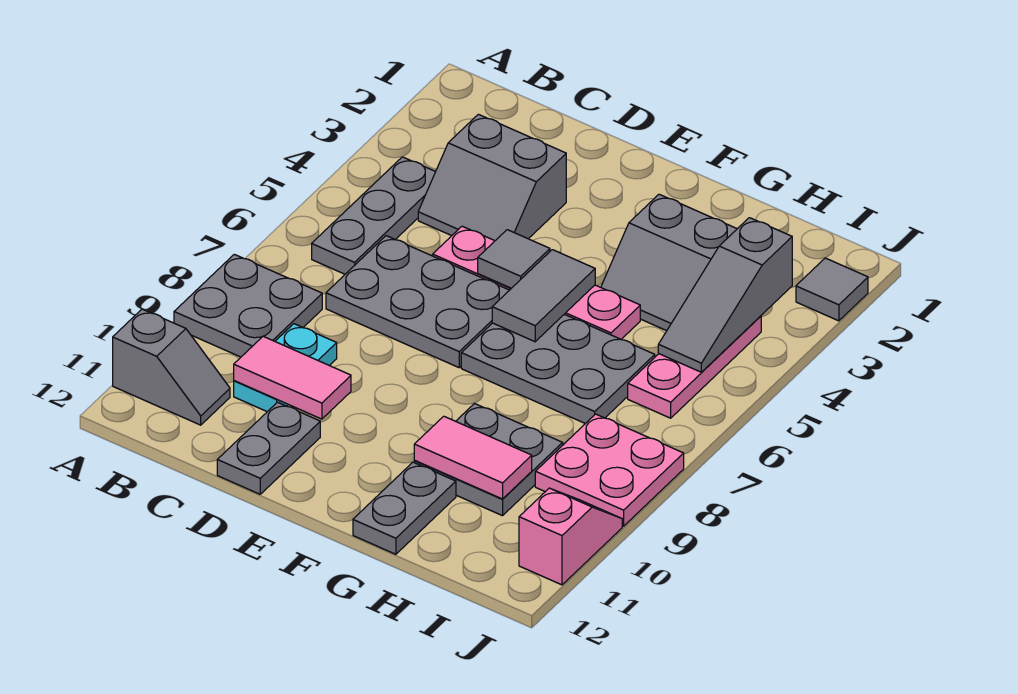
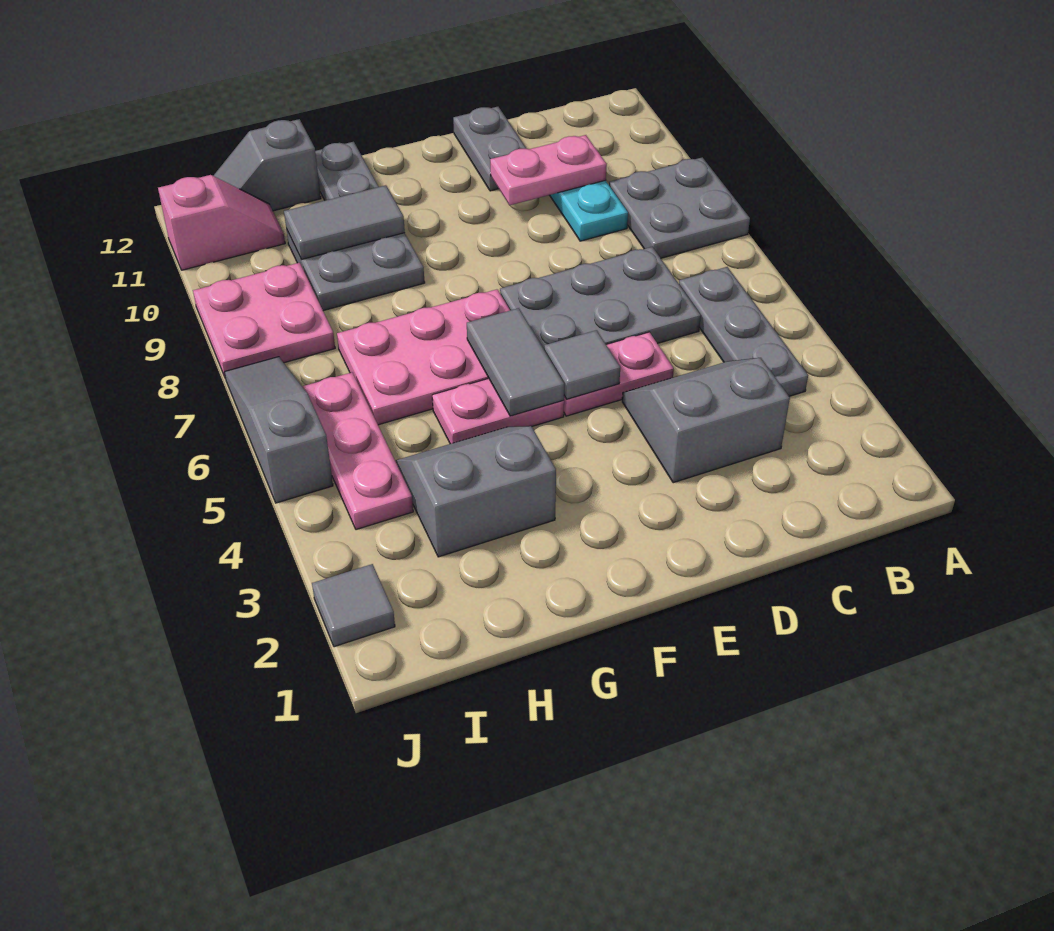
grey slope A11:B11 level 1 top A -> grey slope H12:I12 level 1 top H
pink tile C10:D10 level 2 -> pink plate C10:D10 level 2
grey plate F6:H7 level 1 -> pink plate F6:H7 level 1
pink tile G10:H10 level 2 -> grey tile G10:H10 level 2
grey slope I3:I5 level 2 top 3 -> grey slope J5:J7 level 1 top 5
pink slope J10:J11 level 1 top 11 -> pink slope I11:J11 level 1 top J

